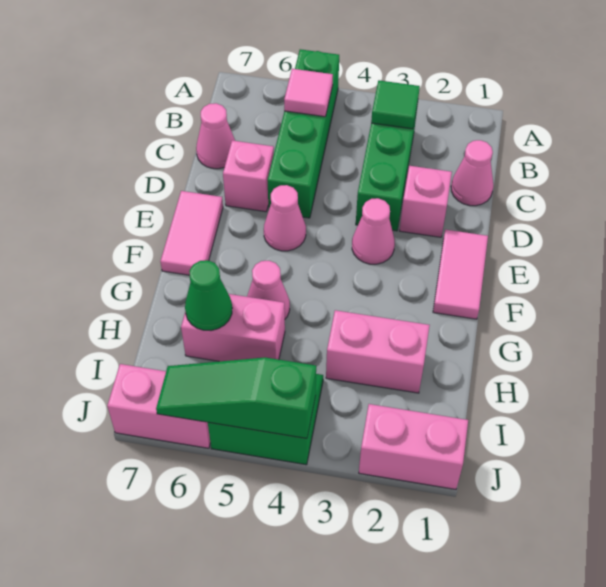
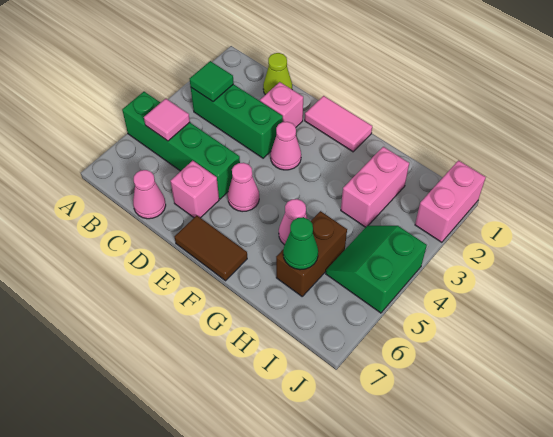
pink cone C1 level 1 -> lime cone C1 level 1
pink tile E7:F7 level 1 -> brown tile E7:F7 level 1
pink brick H5:H6 level 1 -> brown brick H5:H6 level 1
green slope J4:J6 level 2 top 4 -> none
pink brick J6:J7 level 1 -> none

